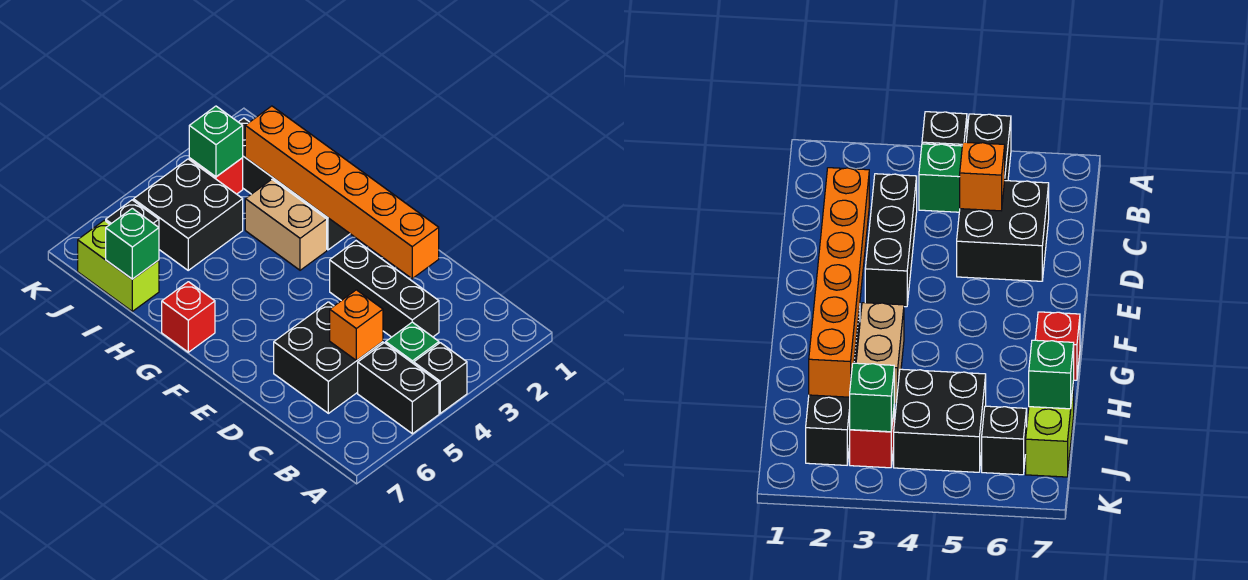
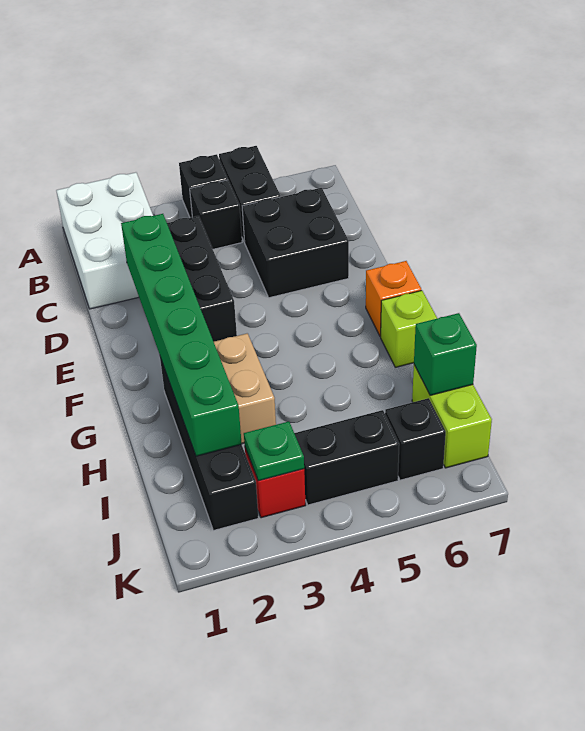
none -> white brick A1:C2 level 1
green brick B4 level 1 -> black brick B4 level 1
orange brick C5 level 2 -> orange brick F7 level 1
orange brick D2:I2 level 2 -> green brick D2:I2 level 2
red brick G7 level 1 -> lime brick G7 level 1
black brick I4:J5 level 1 -> black brick J4:J5 level 1
green brick J3 level 2 -> green plate J3 level 2

